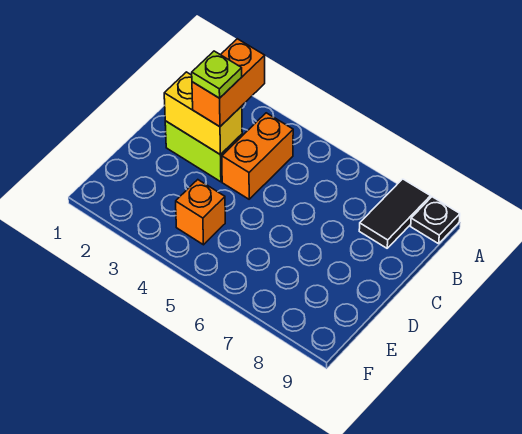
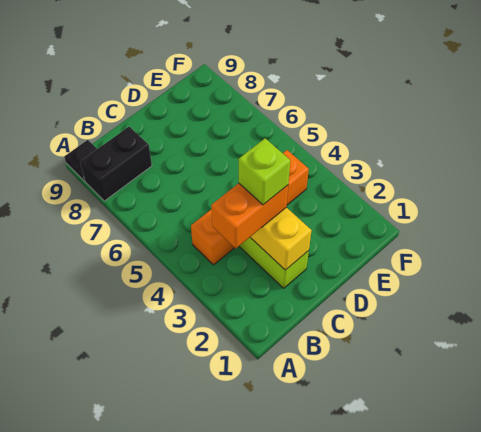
black tile A8:B8 level 1 -> black brick A8:B8 level 1
lime plate C3 level 4 -> lime brick C3 level 4

